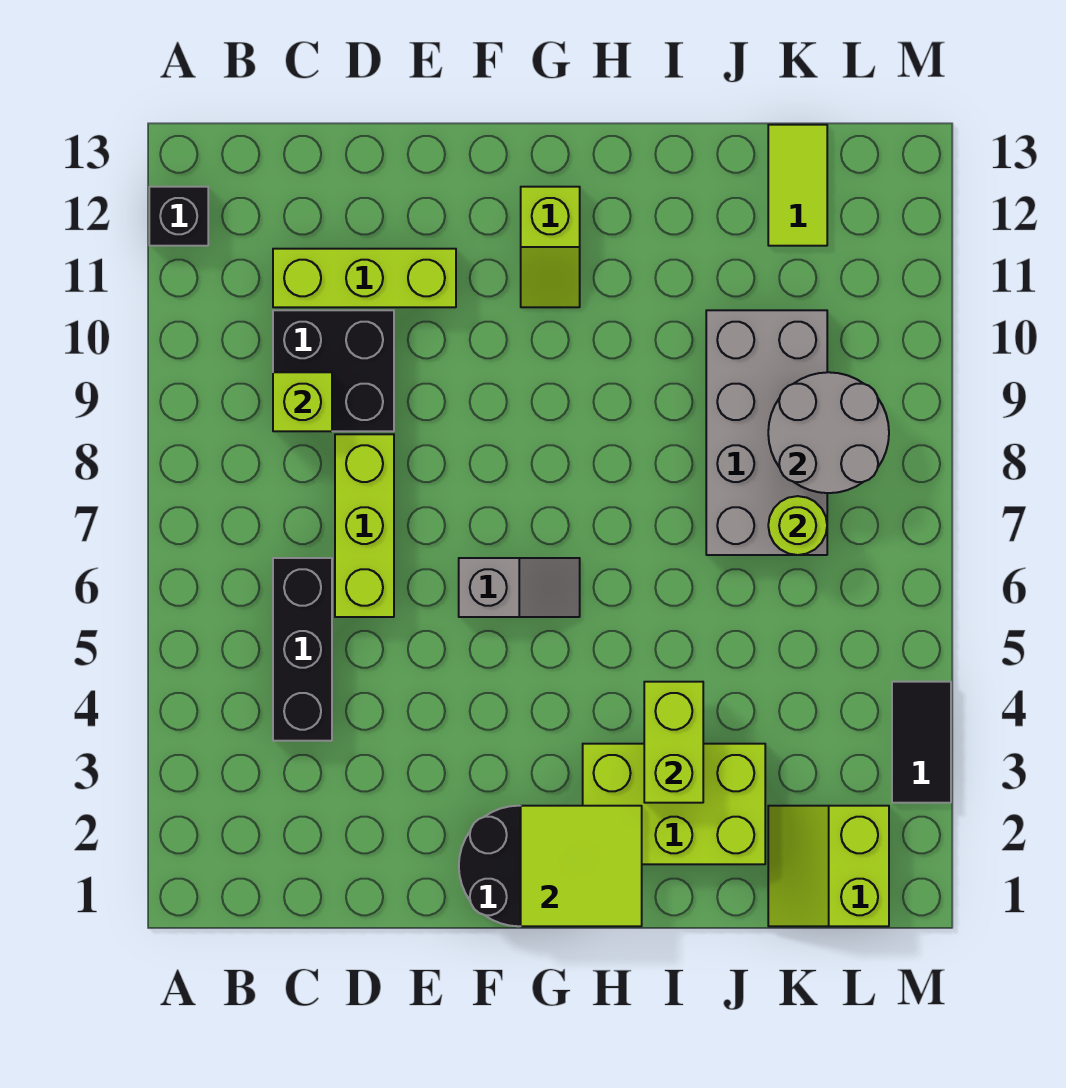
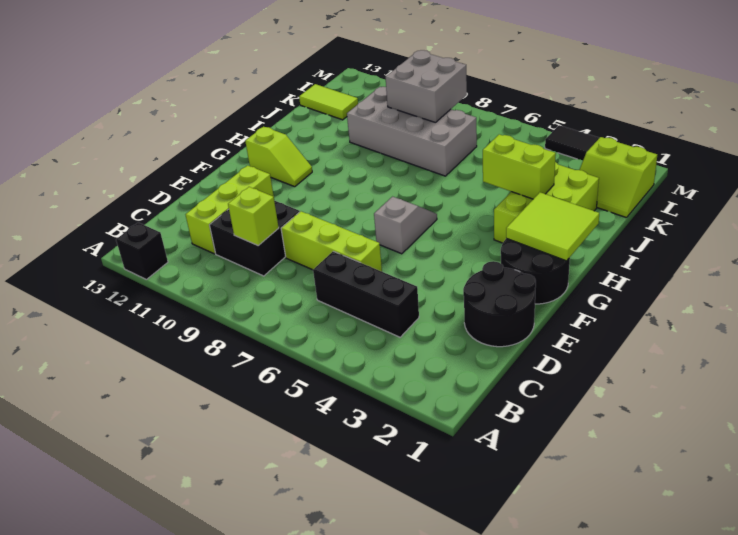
none -> black round brick D1:E2 level 1
lime round brick K7 level 2 -> none
grey round brick K8:L9 level 2 -> grey brick K8:L9 level 2

